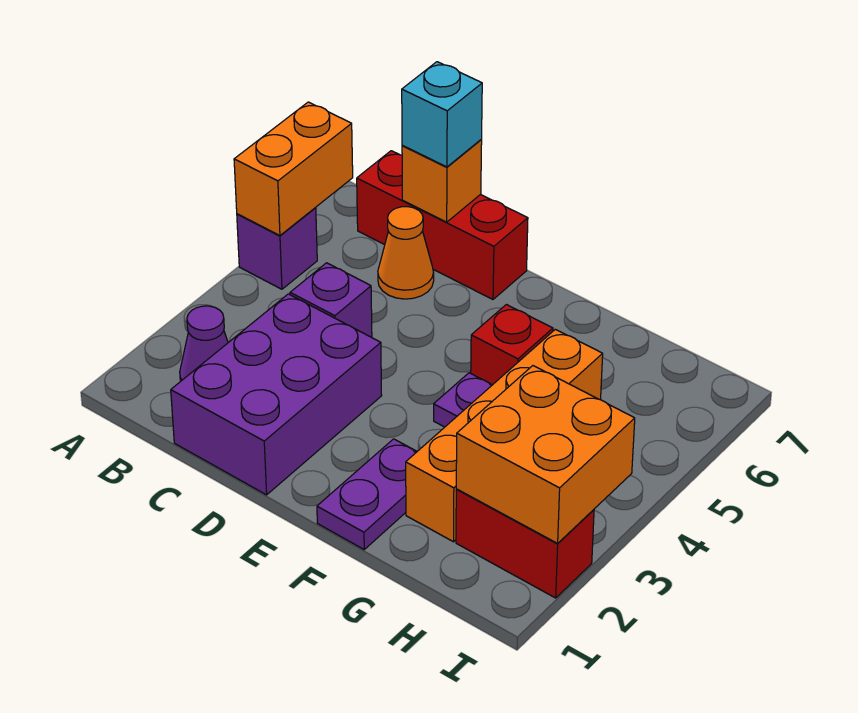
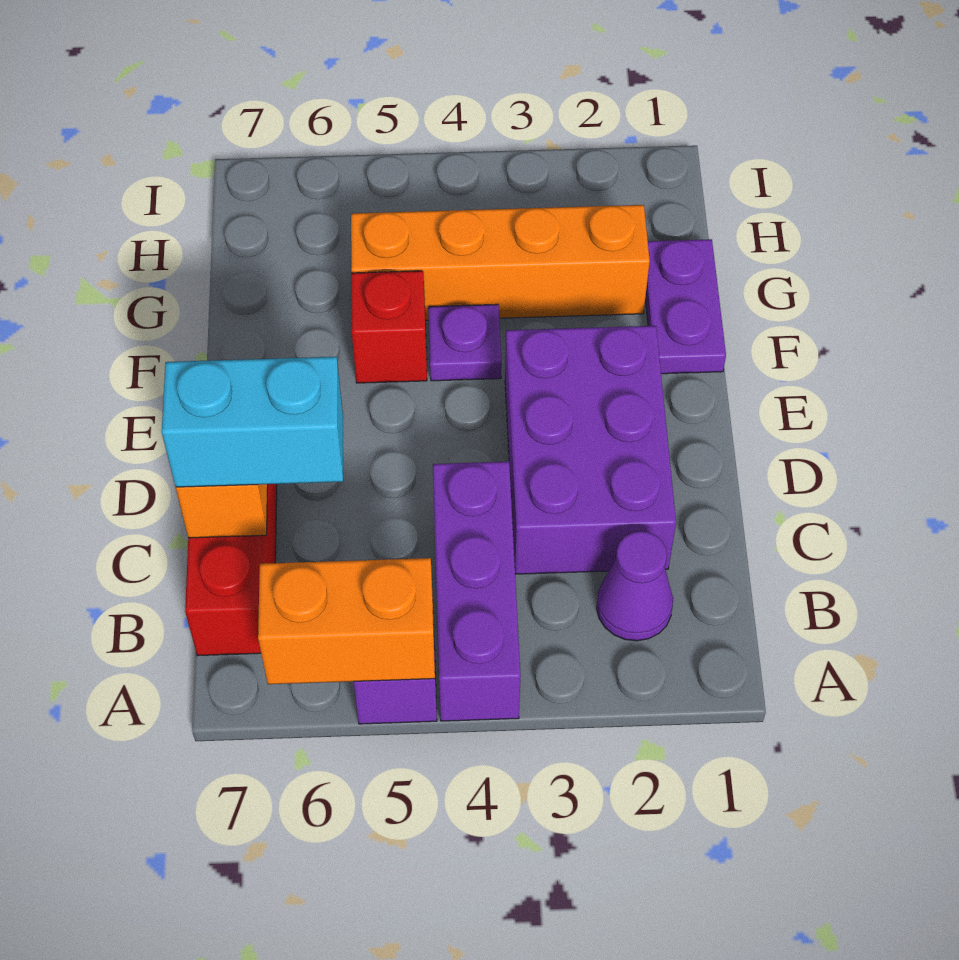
purple brick C1:D3 level 1 -> purple brick C2:E3 level 1
purple brick C4 level 1 -> purple brick A4:C4 level 1
orange cone C6 level 1 -> none
cyan brick C7 level 3 -> cyan brick C6:C7 level 3
purple plate F1:F2 level 1 -> purple plate F1:G1 level 1
red brick H2:I2 level 1 -> none
orange brick H2:I3 level 2 -> none

